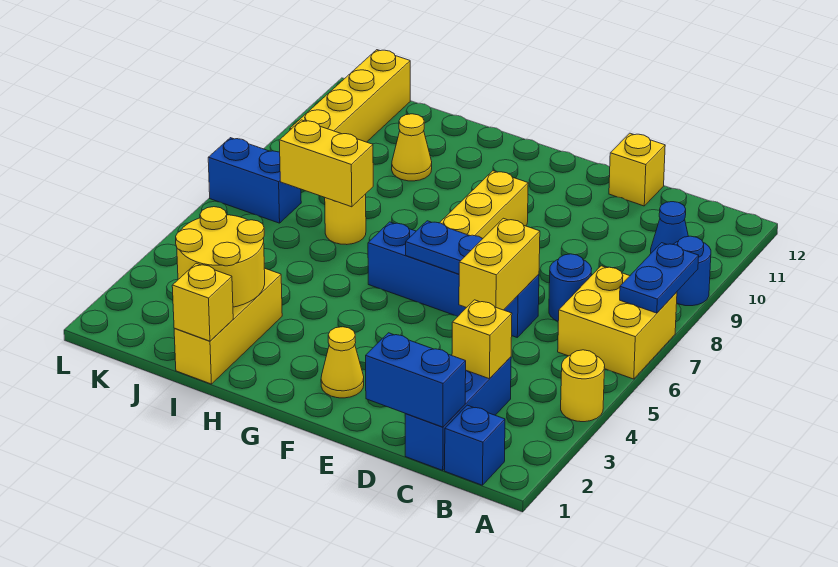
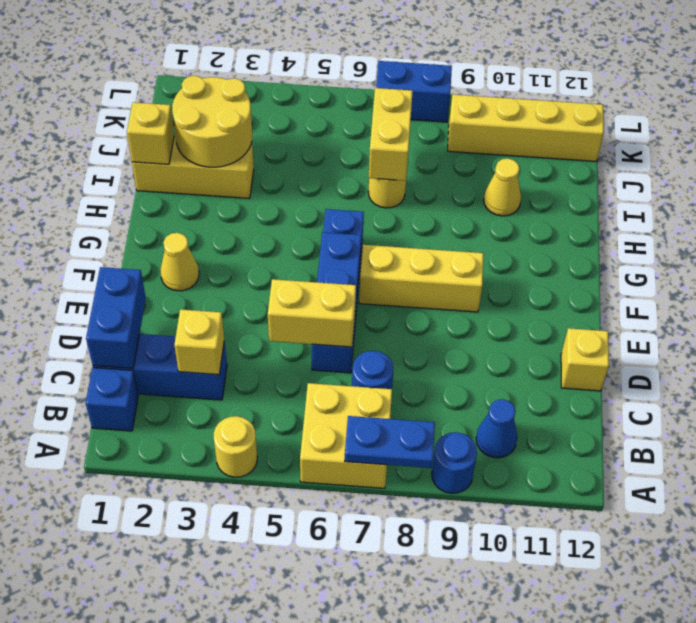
blue brick K7:L7 level 1 -> blue brick L7:L8 level 1

